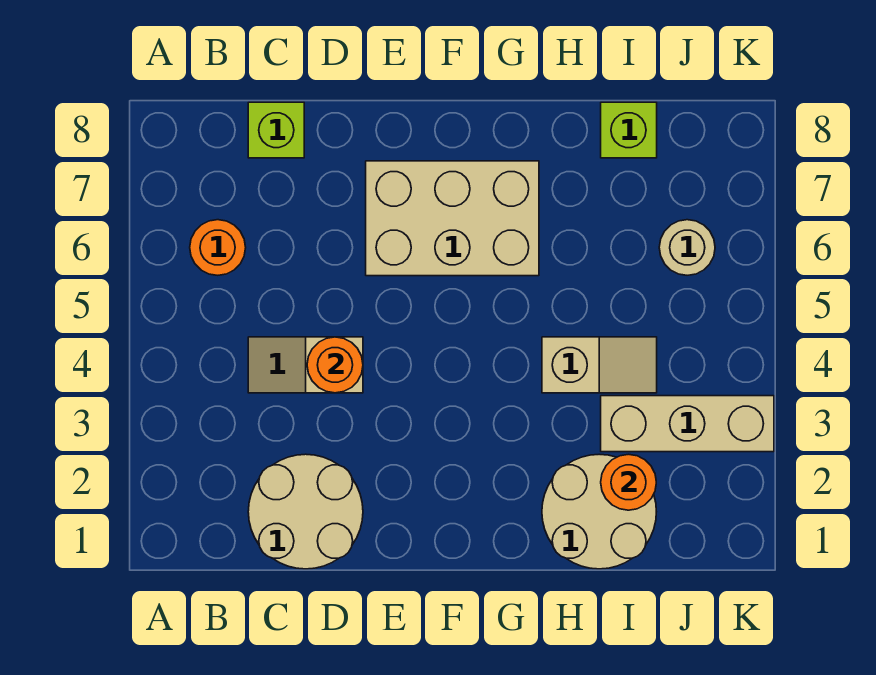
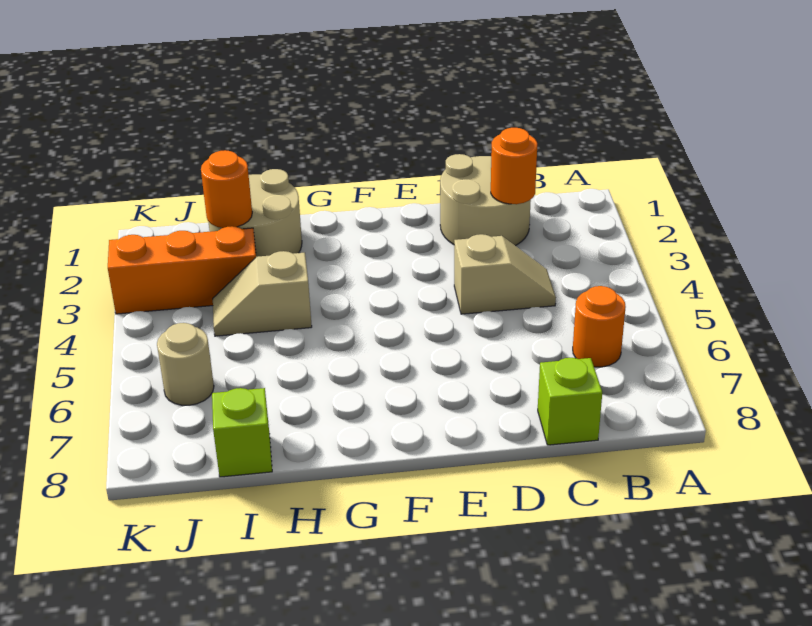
orange round brick D4 level 2 -> orange round brick C2 level 2
tan brick E6:G7 level 1 -> none
tan brick I3:K3 level 1 -> orange brick I3:K3 level 1

